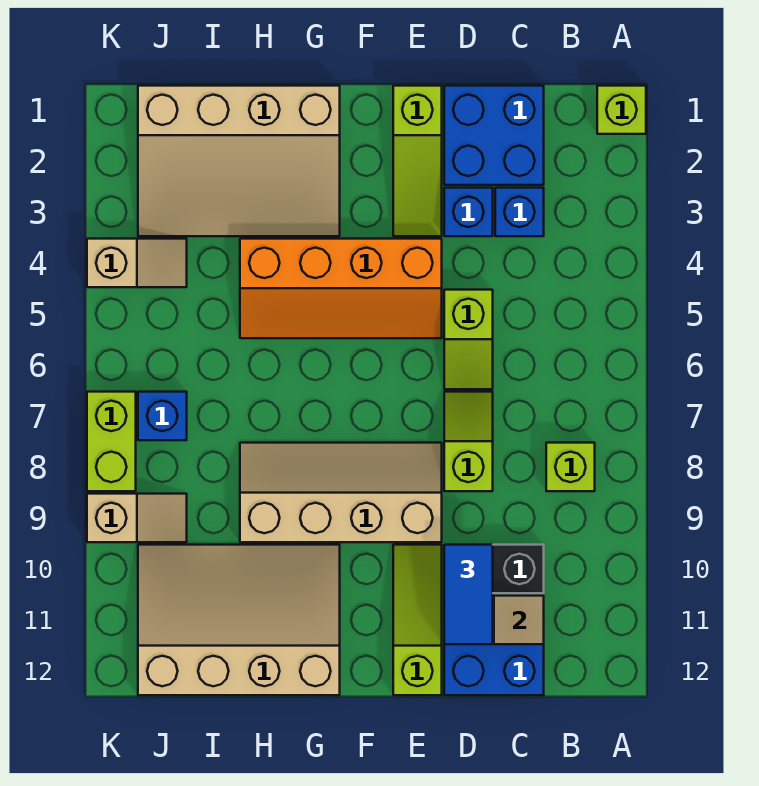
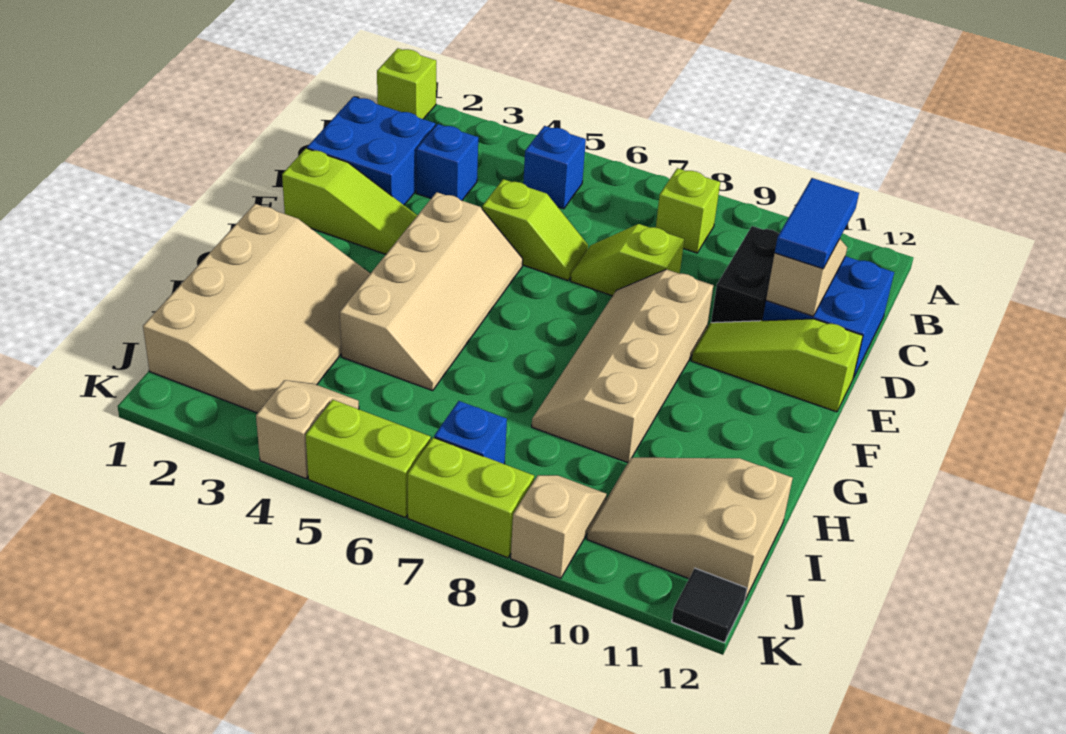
blue brick D3 level 1 -> blue brick B5 level 1
blue tile D10:D11 level 3 -> blue tile C11:D11 level 3
orange slope E4:H5 level 1 top 4 -> tan slope E4:H5 level 1 top 4
tan slope G10:J12 level 1 top 12 -> tan slope I10:J12 level 1 top 12
none -> lime brick K5:K6 level 1
none -> black tile K12 level 1

